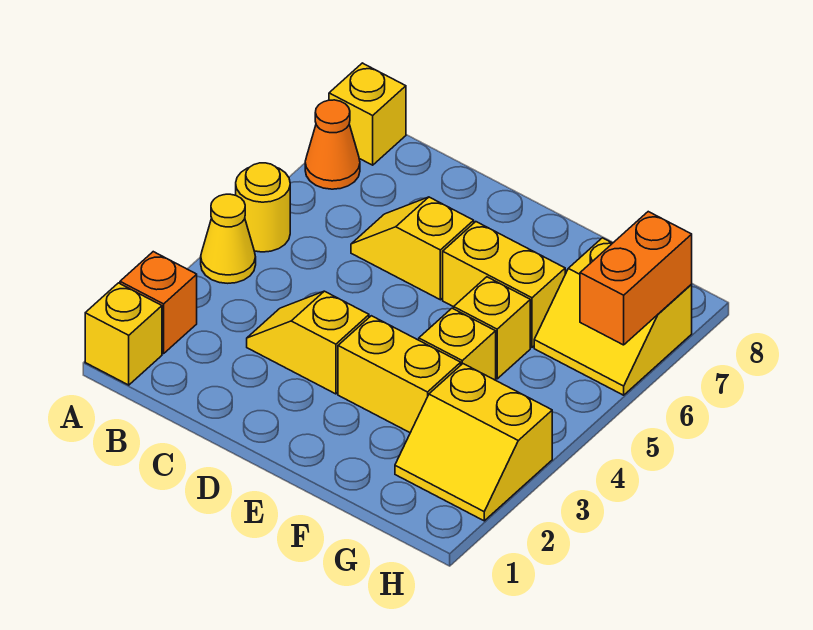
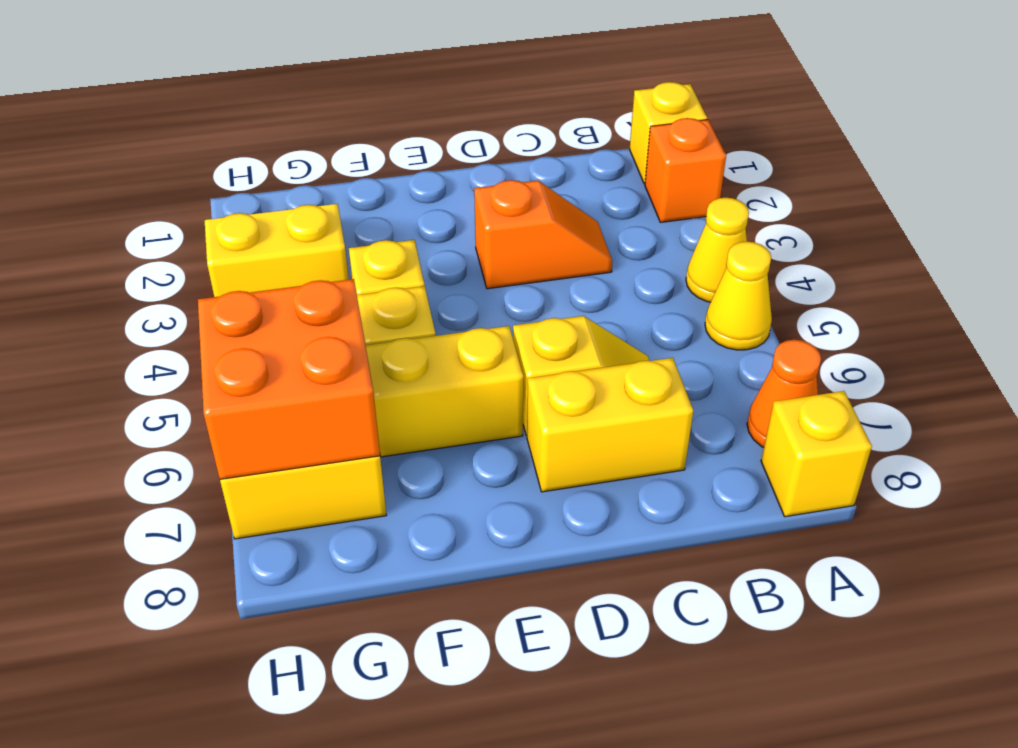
yellow round brick A5 level 1 -> yellow cone A5 level 1
yellow slope C3:D3 level 1 top D -> orange slope C3:D3 level 1 top D
yellow brick E3:F3 level 1 -> yellow brick C7:D7 level 1
orange brick H6:H7 level 2 -> orange brick G6:H7 level 2

